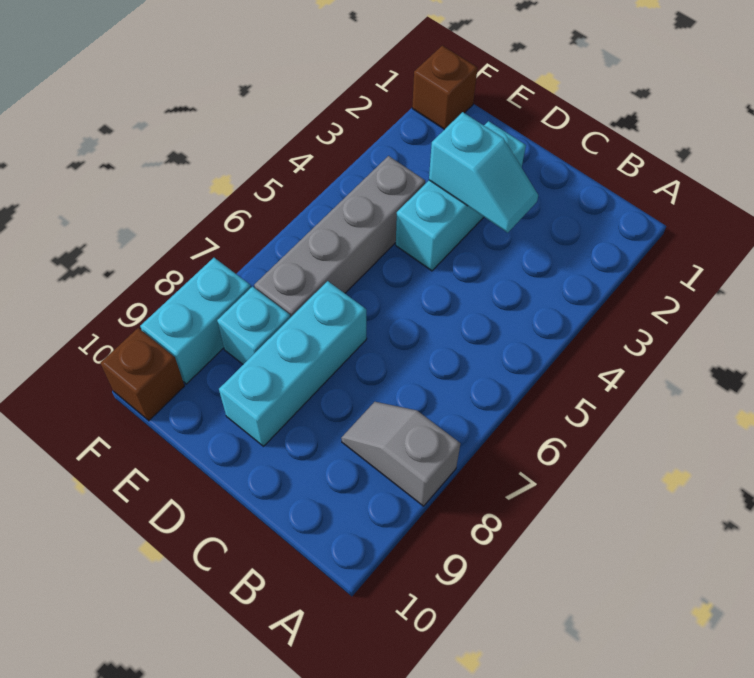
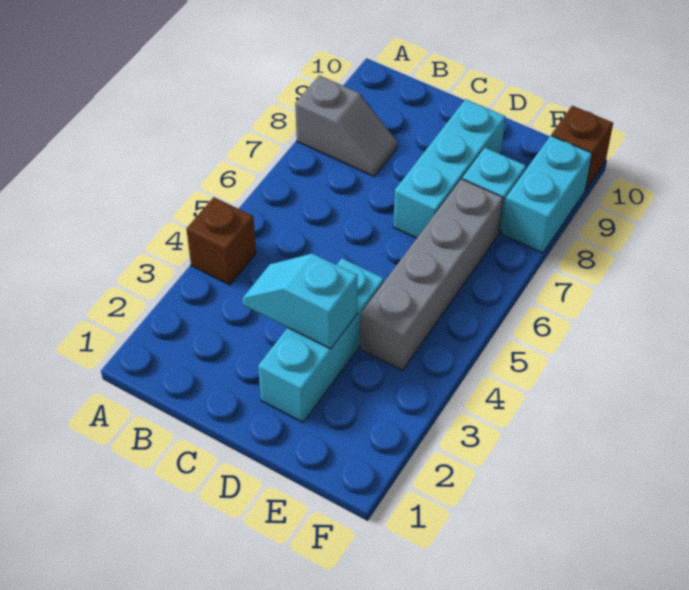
brown brick F1 level 1 -> brown brick A4 level 1

